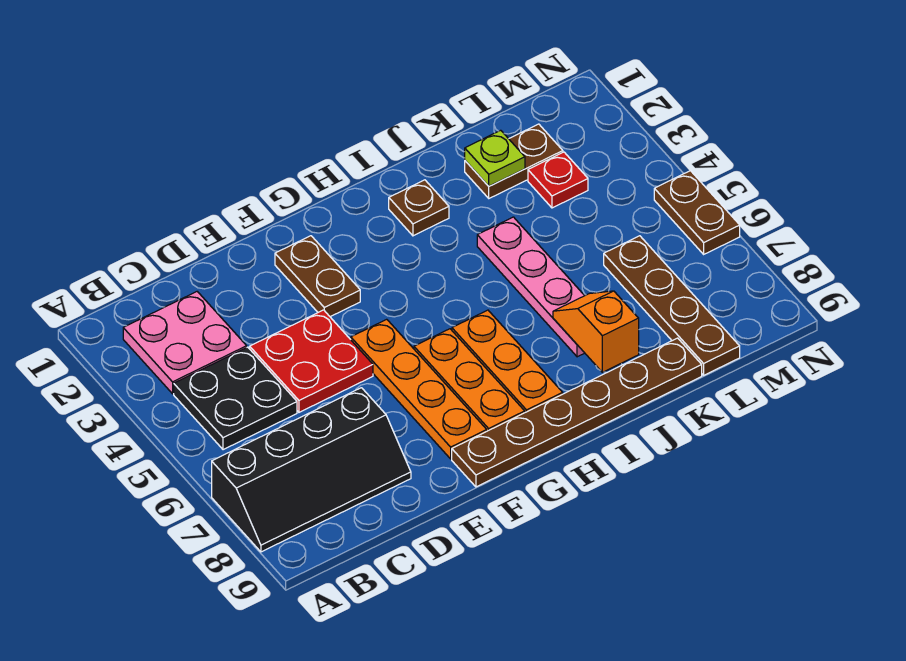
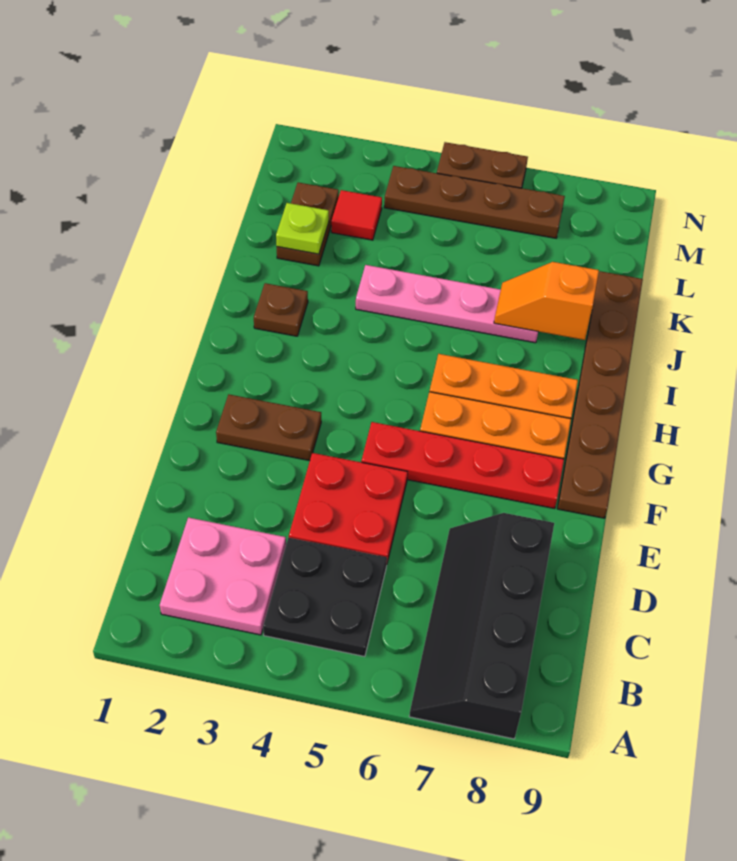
black slope A7:D8 level 1 top 7 -> black slope A7:D8 level 1 top 8
orange plate F5:F8 level 1 -> red plate F5:F8 level 1
red plate L3 level 1 -> red tile L3 level 1
brown plate L6:L9 level 1 -> brown plate M4:M7 level 1

